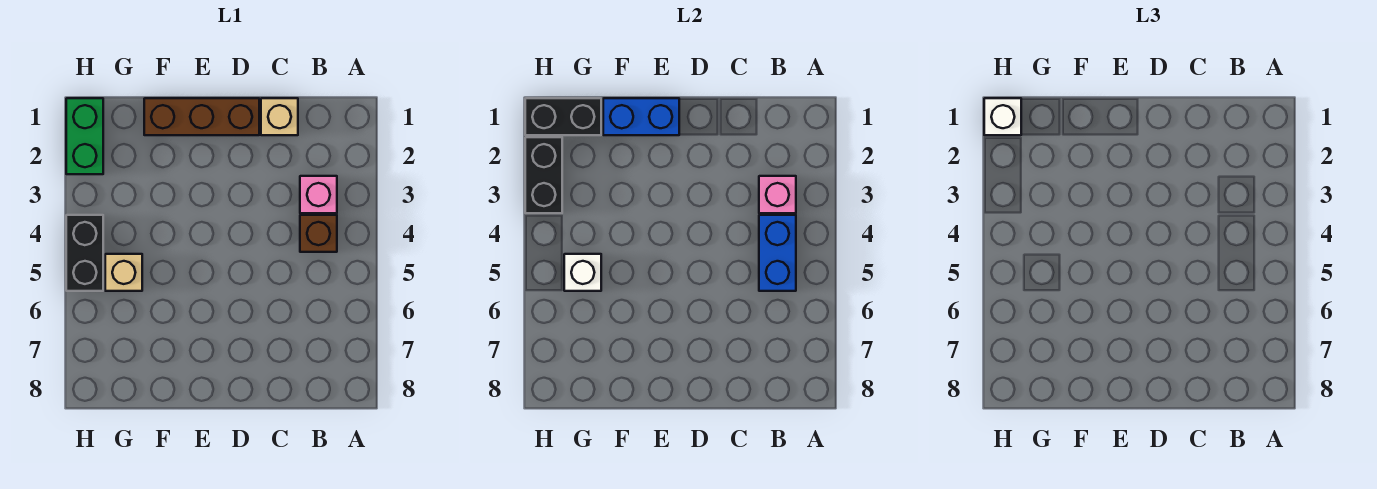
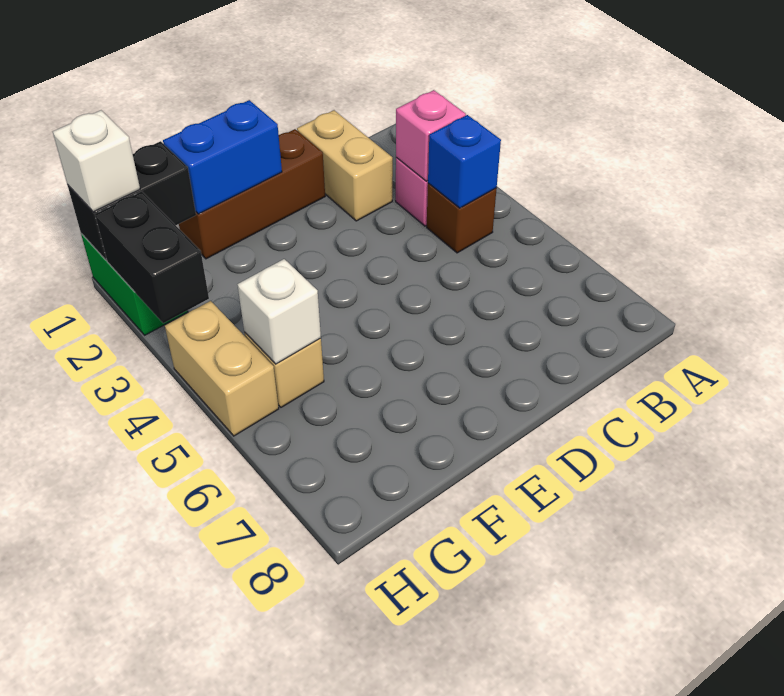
blue brick B4:B5 level 2 -> blue brick B4 level 2
tan brick C1 level 1 -> tan brick C1:C2 level 1
black brick H4:H5 level 1 -> tan brick H4:H5 level 1

